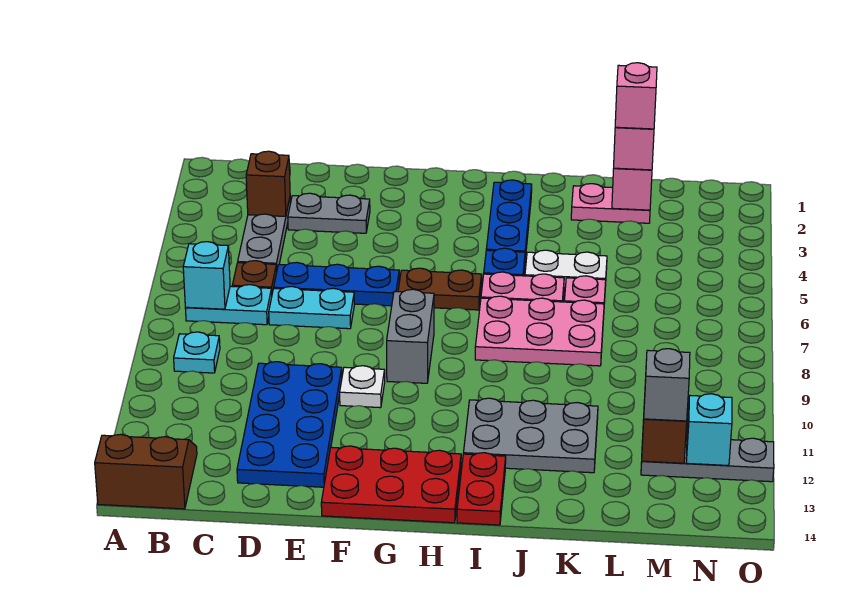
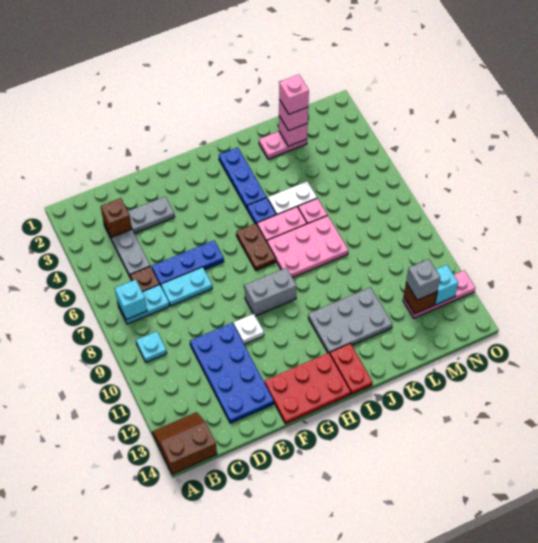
brown plate G6:H6 level 1 -> brown plate H6:H7 level 1
grey brick G8:G9 level 1 -> grey brick G9:H9 level 1
grey plate M12:O12 level 1 -> pink plate M12:O12 level 1

